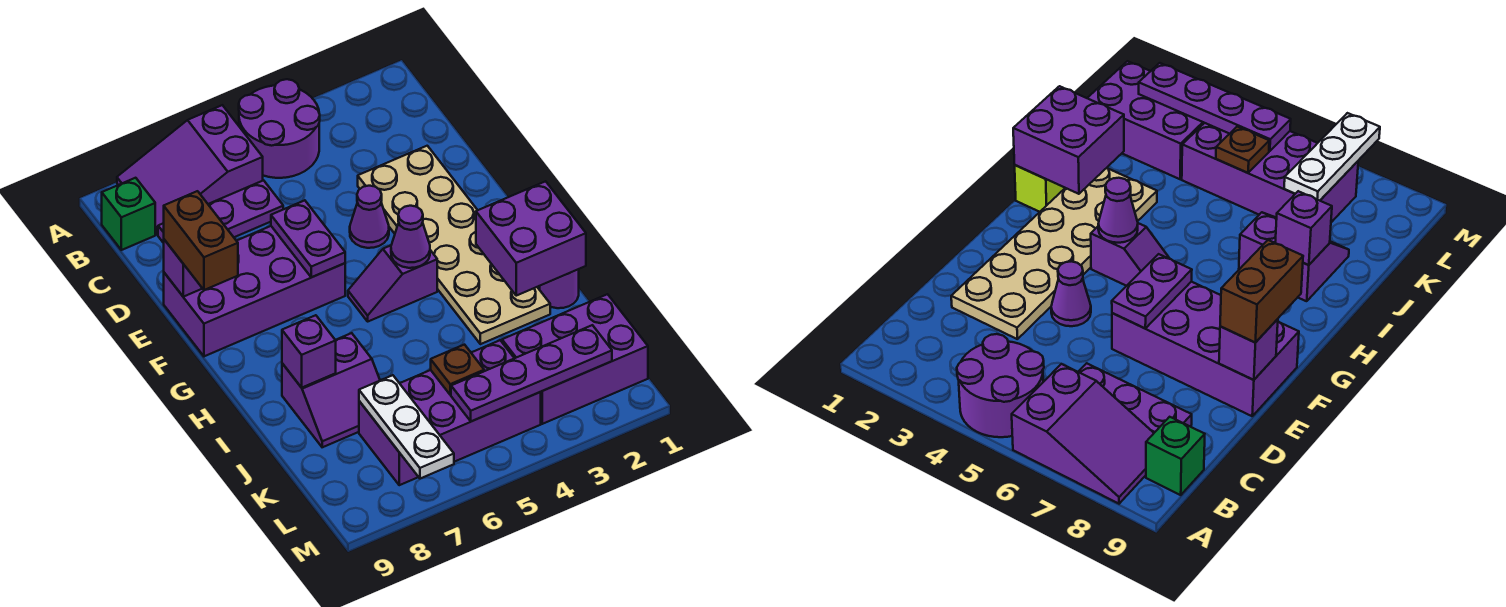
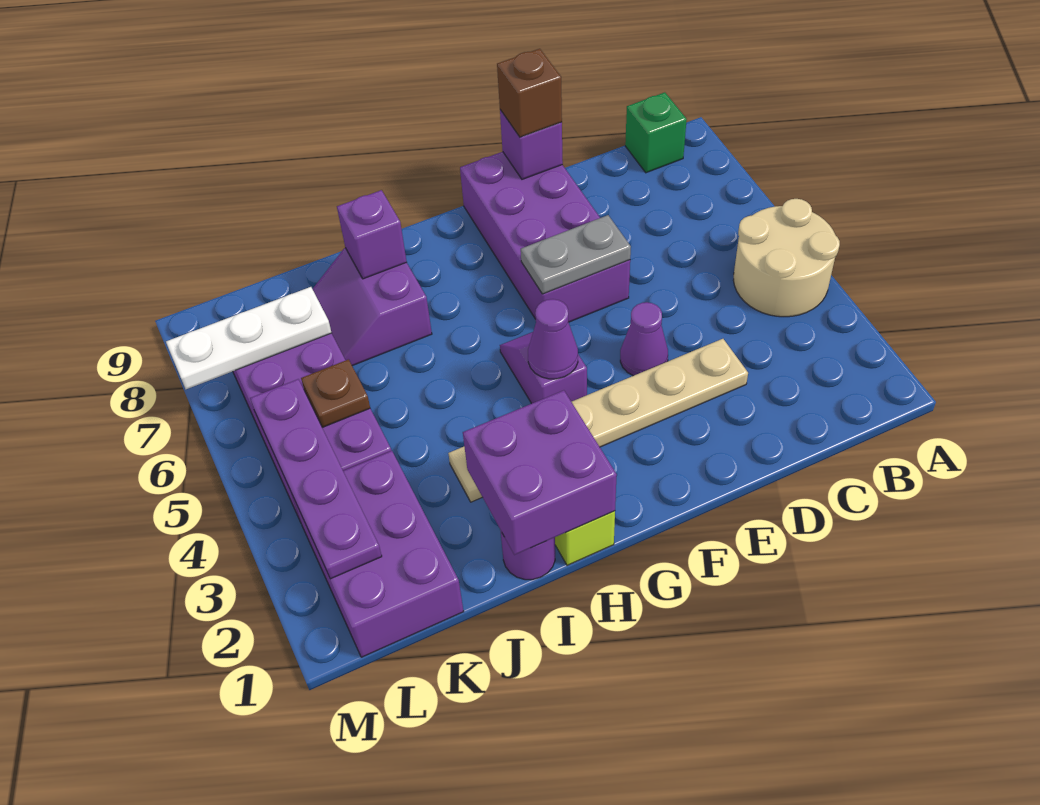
purple round brick A4:B5 level 1 -> tan round brick A4:B5 level 1
purple slope A6:B8 level 1 top 6 -> none
purple plate C6:C8 level 1 -> none
tan plate D2:I3 level 1 -> tan plate D3:I3 level 1
purple plate E6:F6 level 2 -> grey plate E6:F6 level 2
brown brick E9:F9 level 3 -> brown brick E9 level 3

